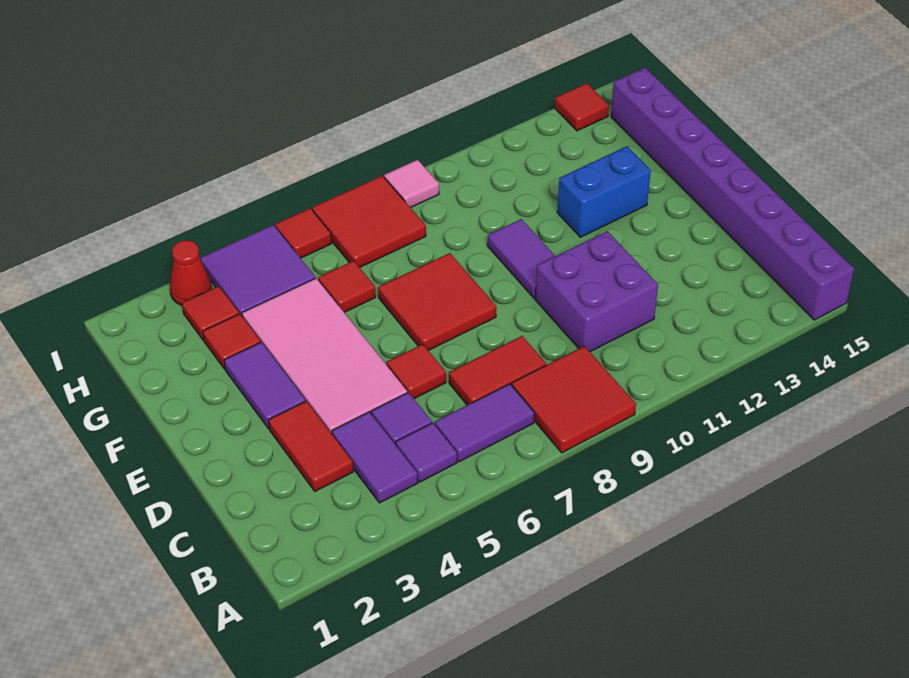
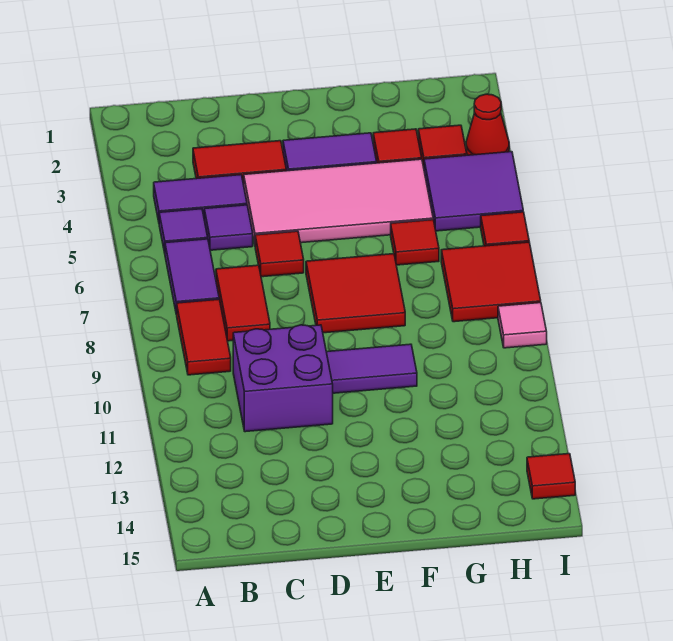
red tile A8:B9 level 1 -> red tile B8:B9 level 1
purple brick A15:H15 level 1 -> none
blue brick F12:F13 level 1 -> none

